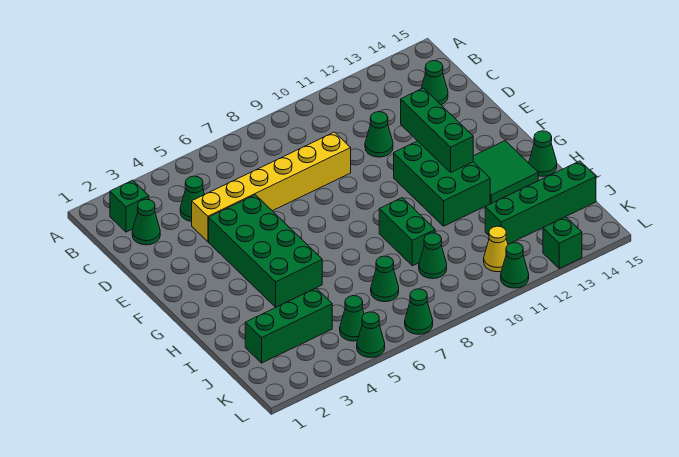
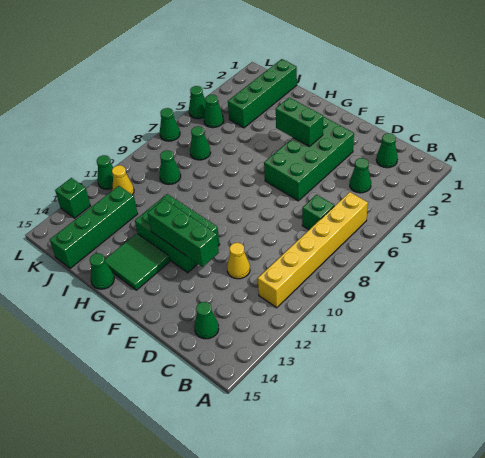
green brick B2 level 1 -> green brick C7 level 1
yellow brick D4:D9 level 1 -> yellow brick B6:B11 level 1
green cone D11 level 1 -> yellow cone D11 level 1
green brick E4:H5 level 1 -> green brick E3:F6 level 1
green brick H9:I9 level 1 -> green brick F4:G4 level 2
green brick J2:J4 level 1 -> green brick J1:J4 level 1

